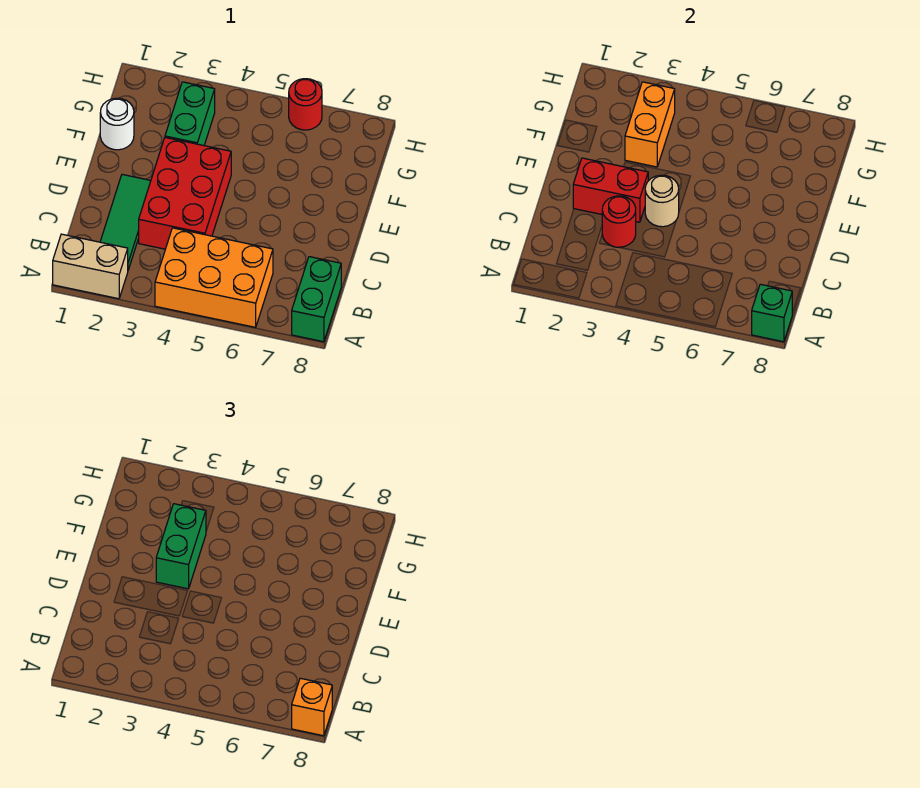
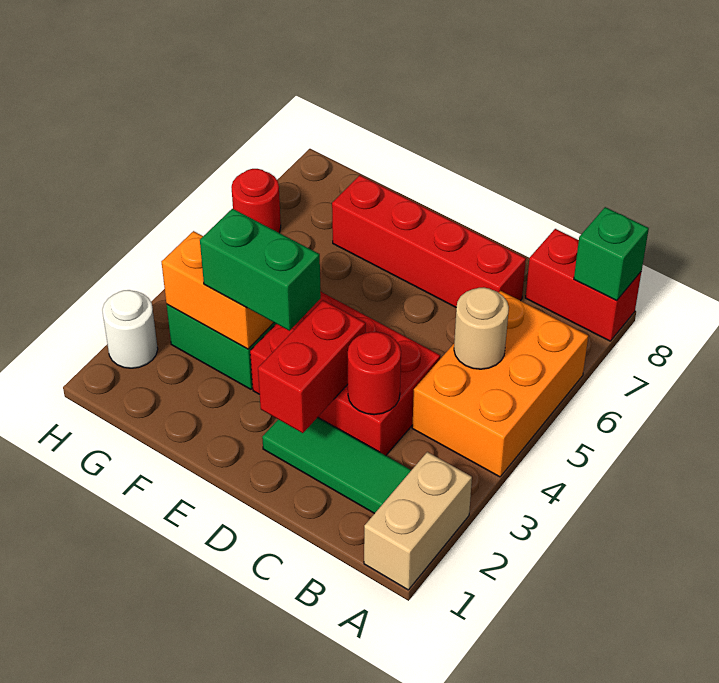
green brick A8:B8 level 1 -> red brick A8:B8 level 1
orange brick A8 level 3 -> none
none -> red brick C7:F7 level 1
tan round brick D4 level 2 -> tan round brick B5 level 2
white round brick F1 level 1 -> white round brick H2 level 1

